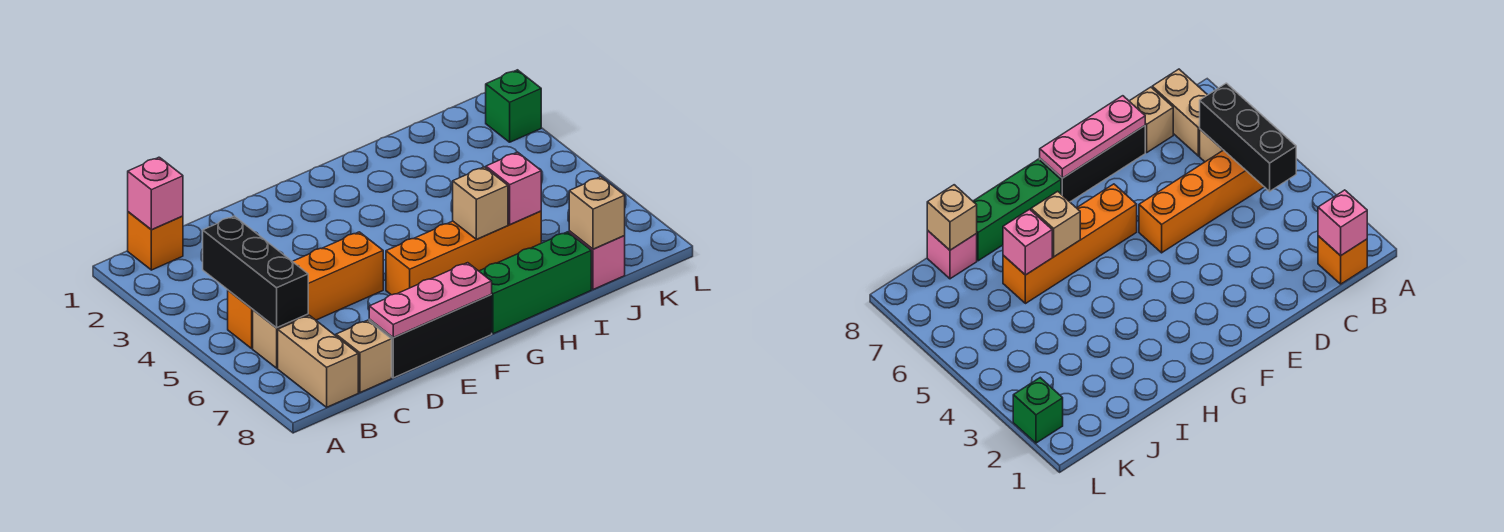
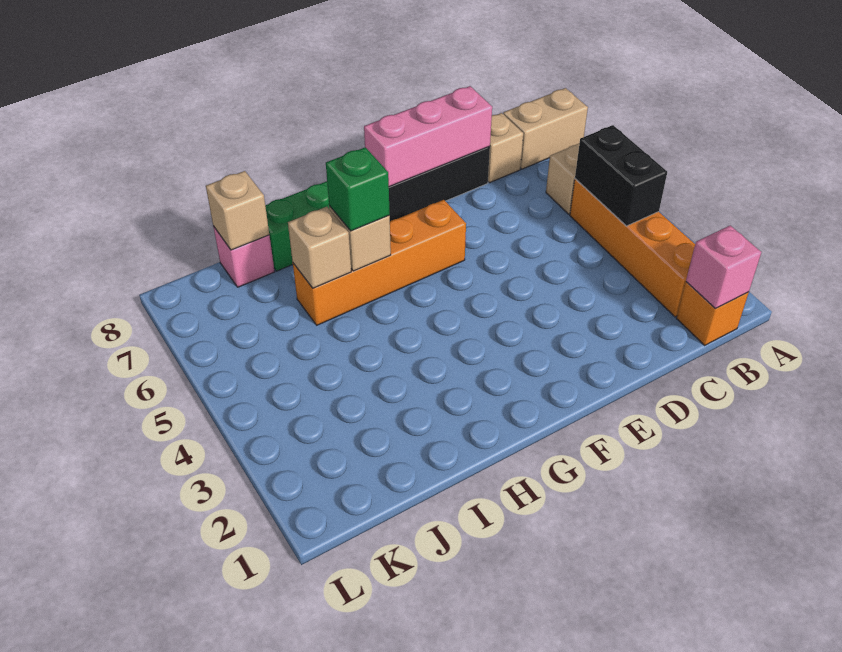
black brick B4:B6 level 2 -> black brick B4:B5 level 2
orange brick B5:E5 level 1 -> orange brick B2:B5 level 1
tan brick B7:B8 level 1 -> tan brick A8:B8 level 1
pink plate D8:F8 level 2 -> pink brick D8:F8 level 2
pink brick I6 level 2 -> tan brick I6 level 2
green brick L2 level 1 -> green brick H6 level 3

